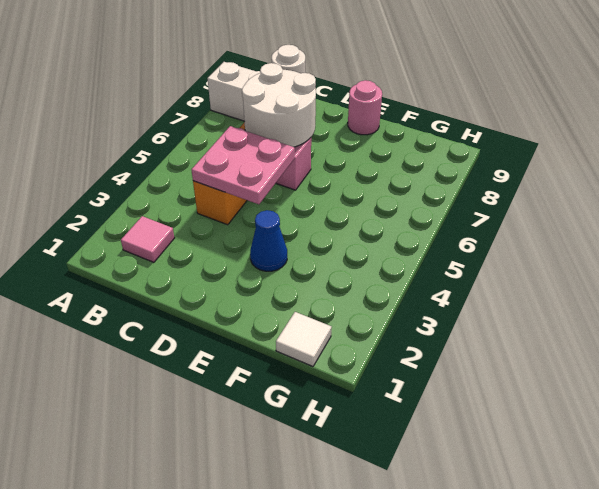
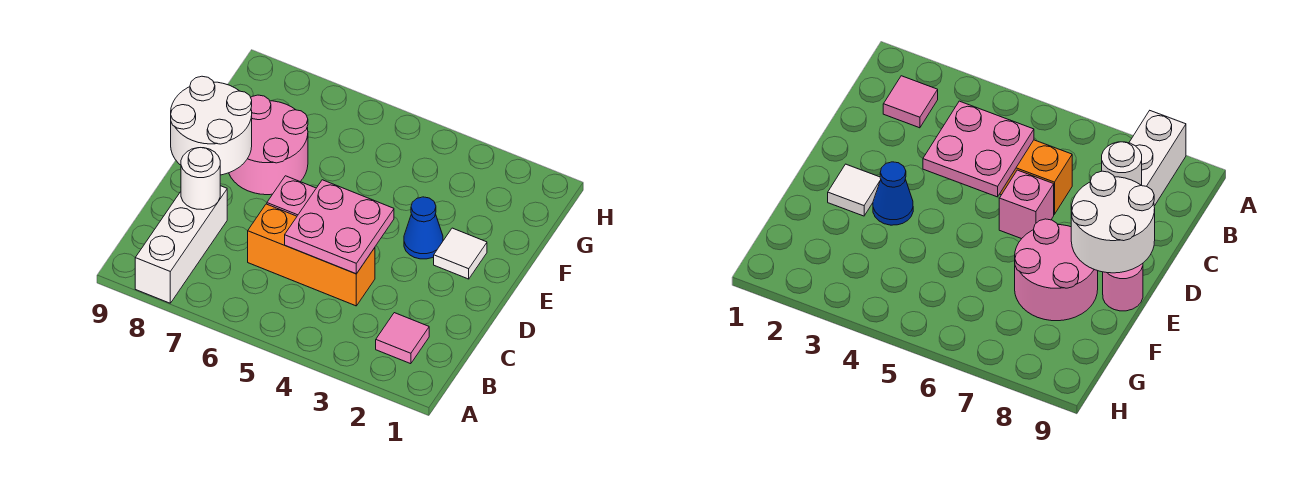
white round brick C6:D7 level 2 -> white round brick D8:E9 level 2
none -> pink round brick E7:F8 level 1
white tile G1 level 1 -> white tile E2 level 1

